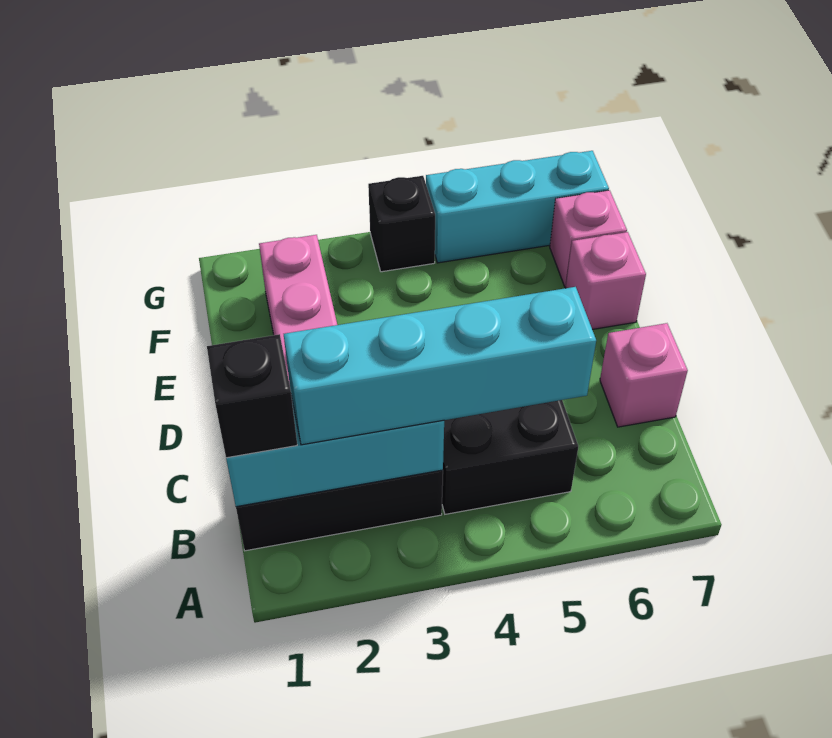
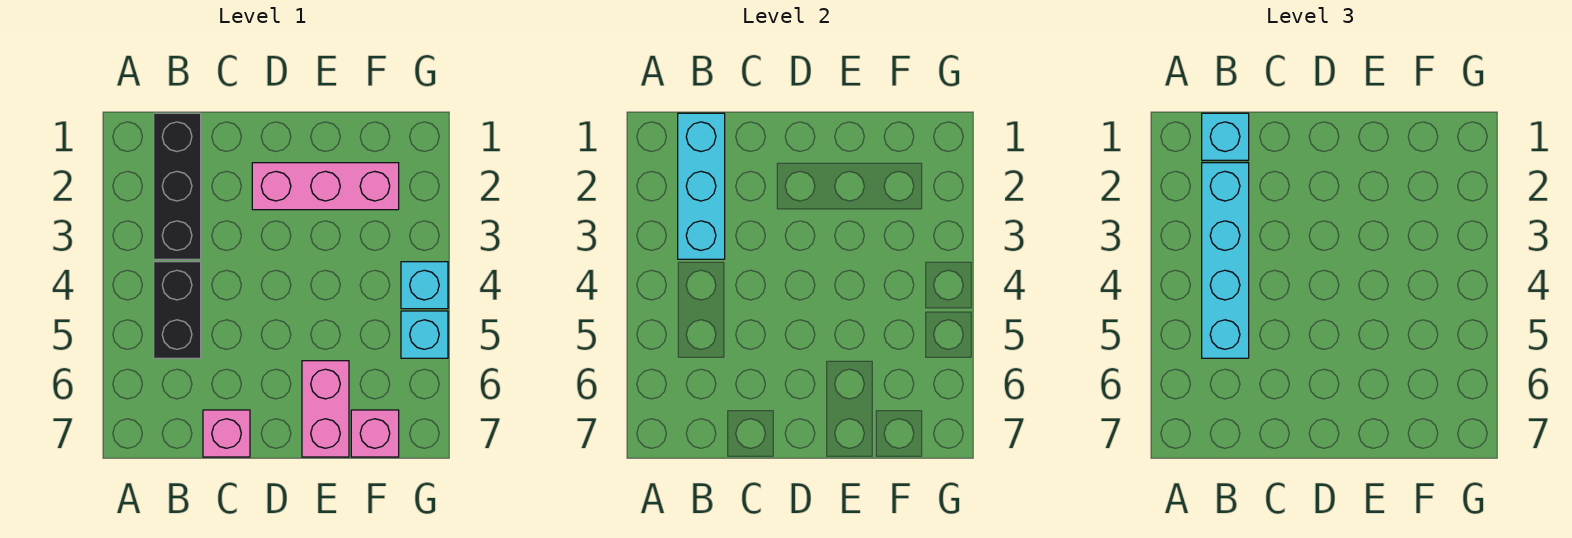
black brick B1 level 3 -> cyan brick B1 level 3
pink brick E7 level 1 -> pink brick E6:E7 level 1
black brick G4 level 1 -> cyan brick G4 level 1
cyan brick G5:G7 level 1 -> cyan brick G5 level 1

